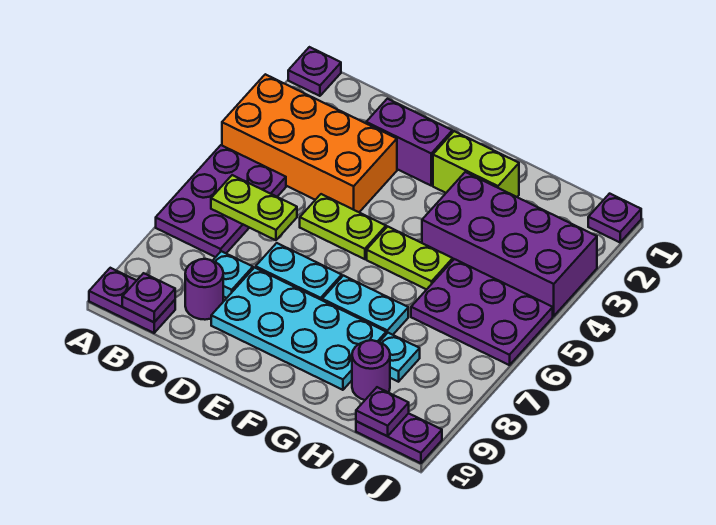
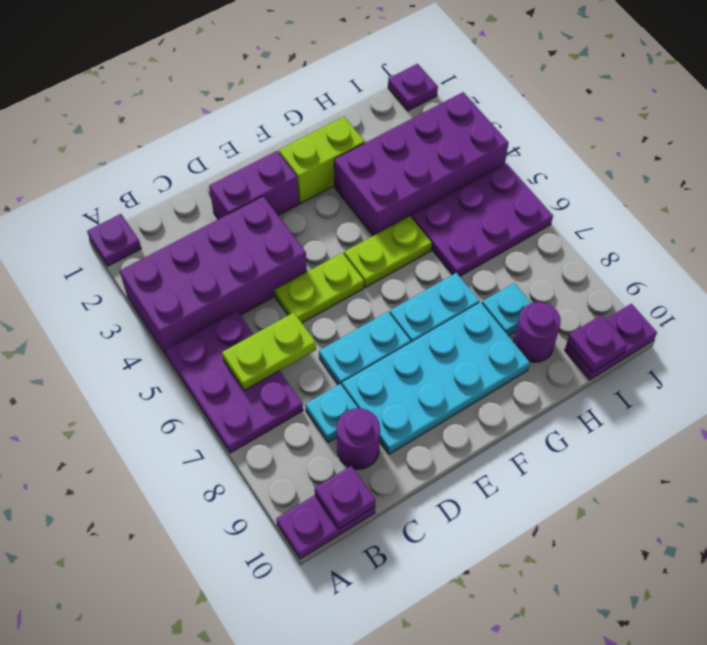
orange brick A3:D4 level 1 -> purple brick A3:D4 level 1

